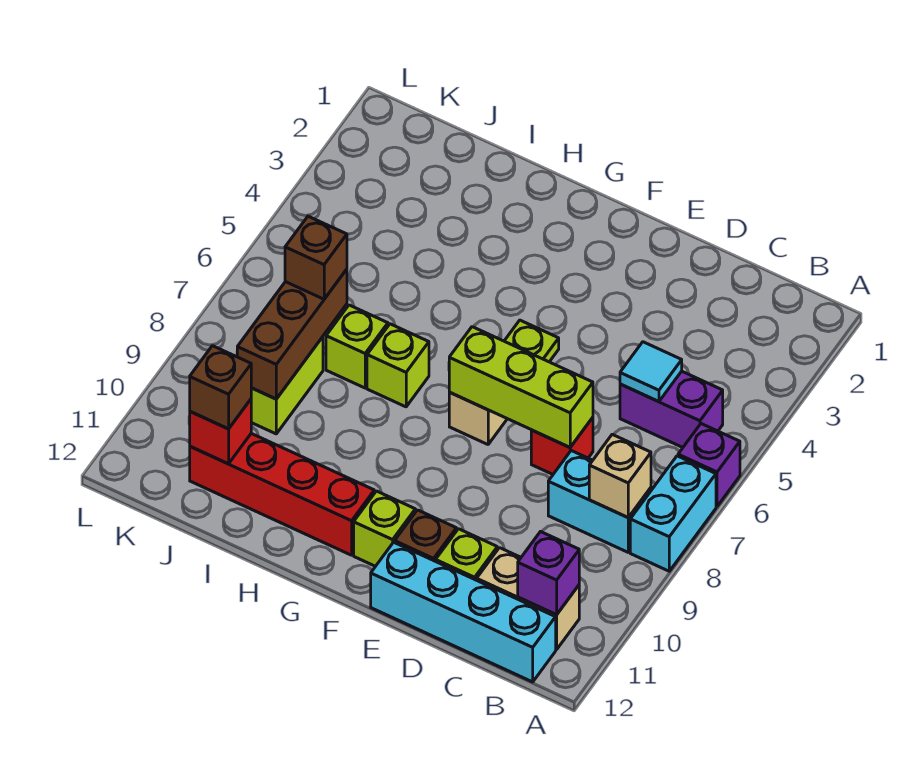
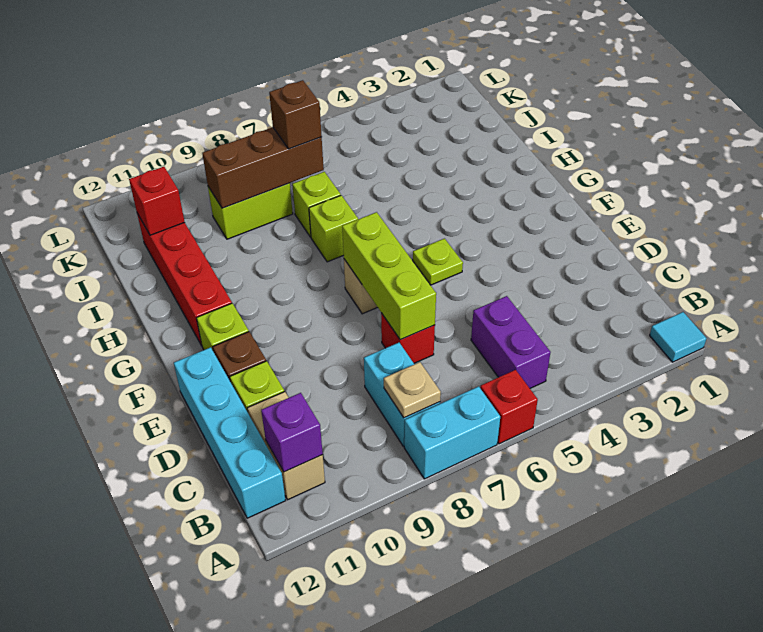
purple brick A6 level 1 -> red brick A6 level 1
tan brick B8 level 2 -> tan plate B8 level 2
cyan tile C5 level 2 -> cyan tile A1 level 1
brown brick J11 level 3 -> none

